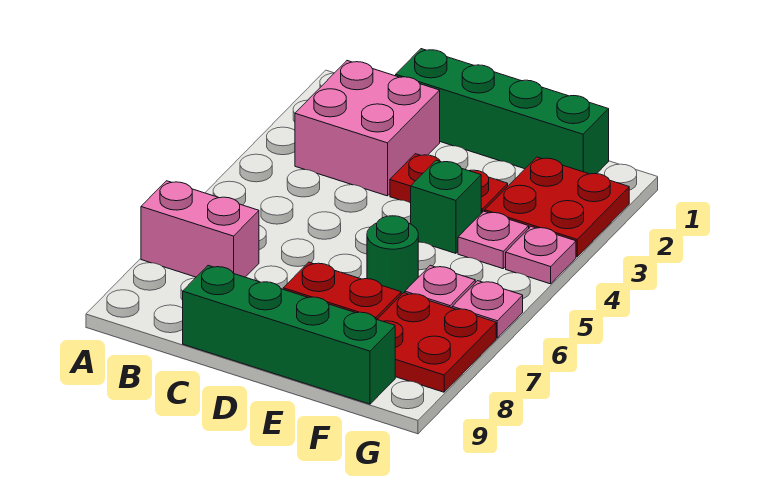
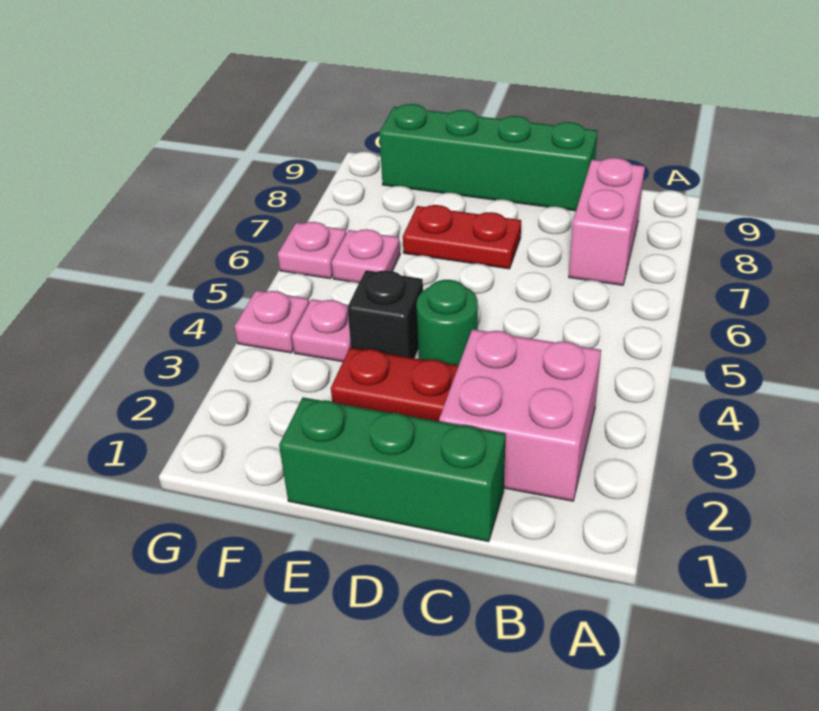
pink brick A7:B7 level 1 -> pink brick B7:B8 level 1
green brick C1:F1 level 1 -> green brick C1:E1 level 1
green brick E4 level 1 -> black brick E4 level 1
green round brick E6 level 1 -> green round brick D4 level 1
red plate F2:G3 level 1 -> none
red plate F7:G8 level 1 -> none

